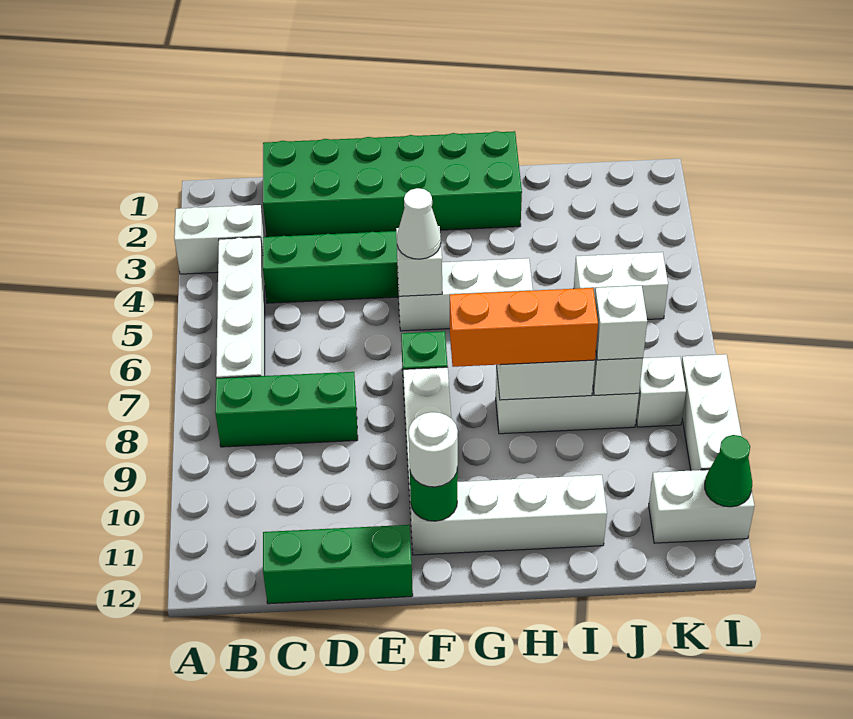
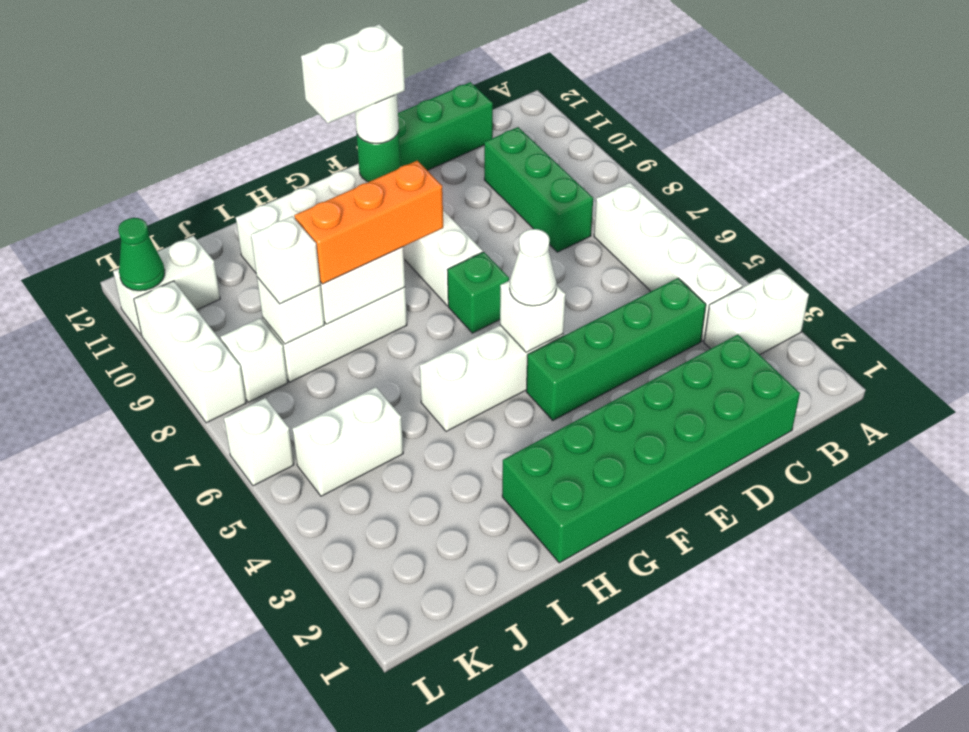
green brick B8:D8 level 1 -> green brick C8:C10 level 1
none -> white brick F11:G11 level 4
none -> white brick L6 level 1

